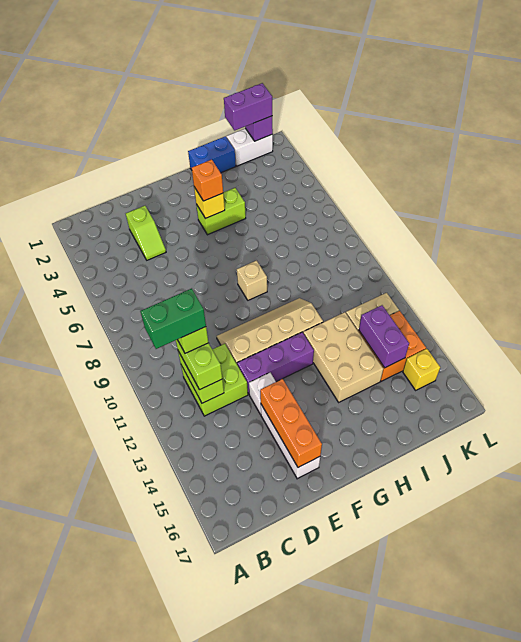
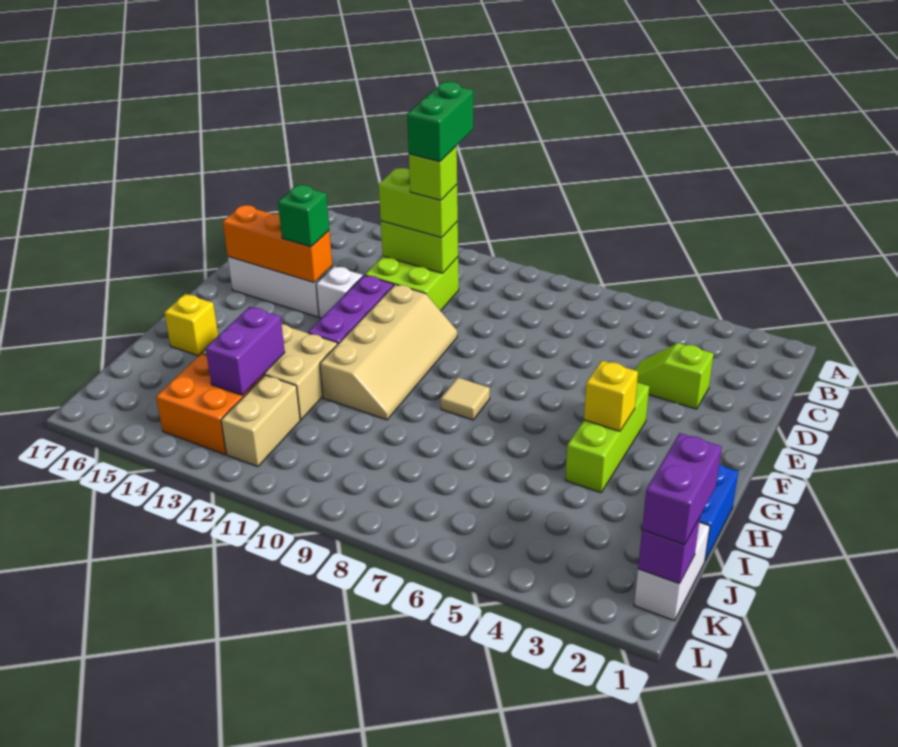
none -> green brick E14 level 3
lime brick G4:H4 level 1 -> lime brick F4:H4 level 1
orange brick G4 level 3 -> none
tan brick G8 level 1 -> tan tile G8 level 1
purple brick J13:J14 level 2 -> purple brick I13:J13 level 2
yellow brick K15 level 1 -> yellow brick H16 level 1

